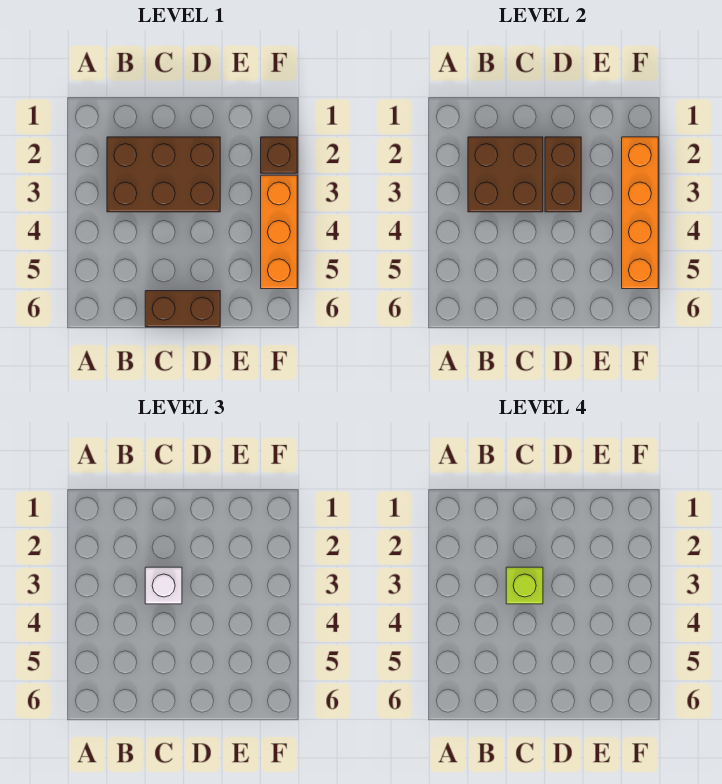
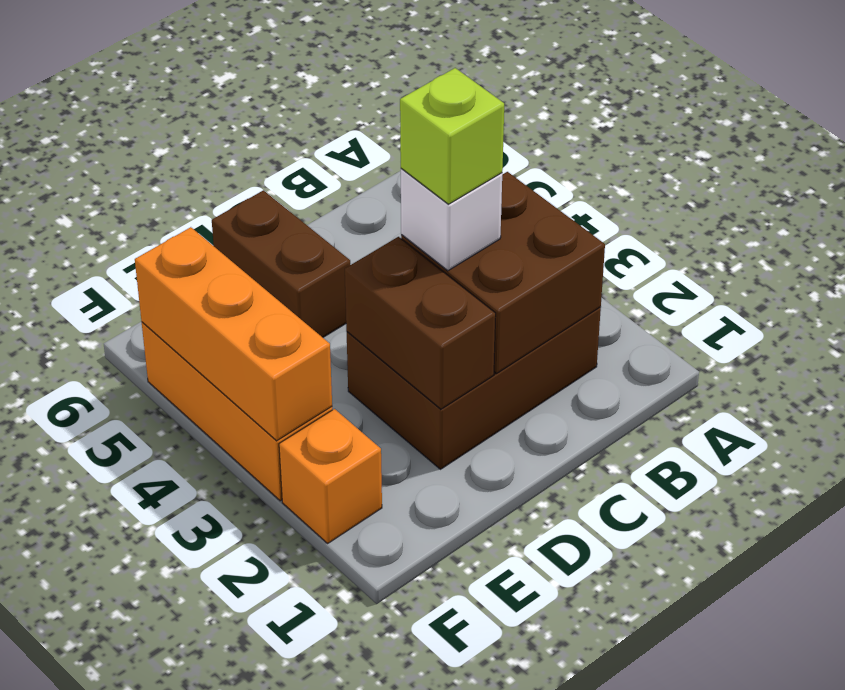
brown brick C6:D6 level 1 -> brown brick D5:D6 level 1
brown brick F2 level 1 -> orange brick F2 level 1
orange brick F2:F5 level 2 -> orange brick F3:F5 level 2

